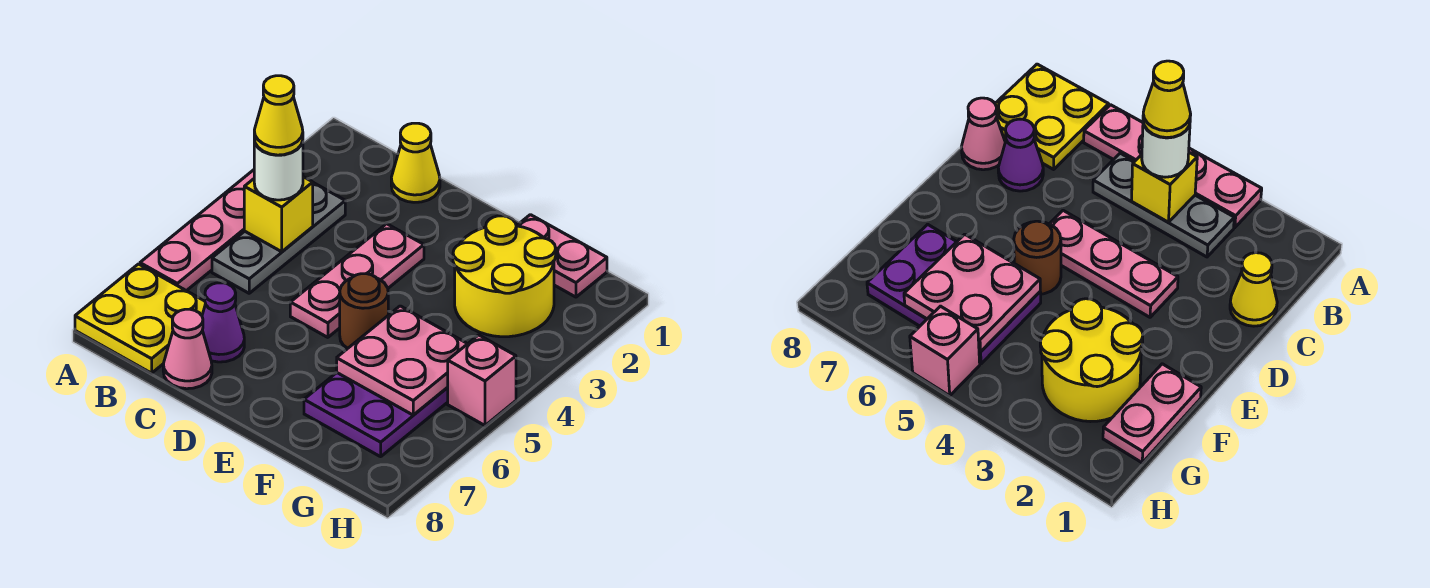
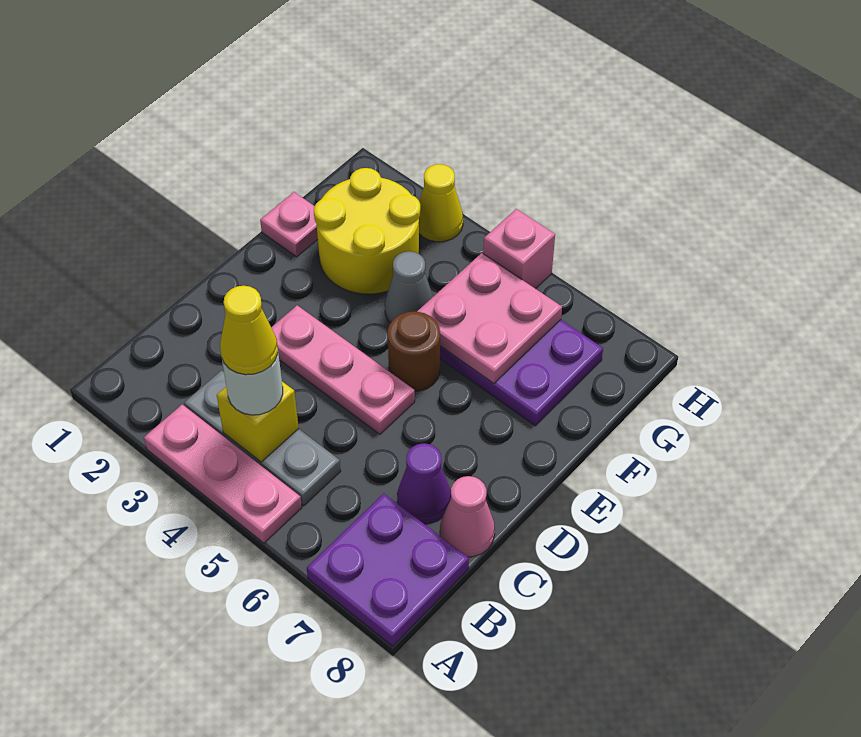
pink plate A3:A6 level 1 -> pink plate A3:A5 level 1
yellow plate A7:B8 level 1 -> purple plate A7:B8 level 1
yellow cone C1 level 1 -> yellow cone H3 level 1
pink plate F1:G1 level 1 -> pink plate F1 level 1
none -> grey cone F4 level 1

